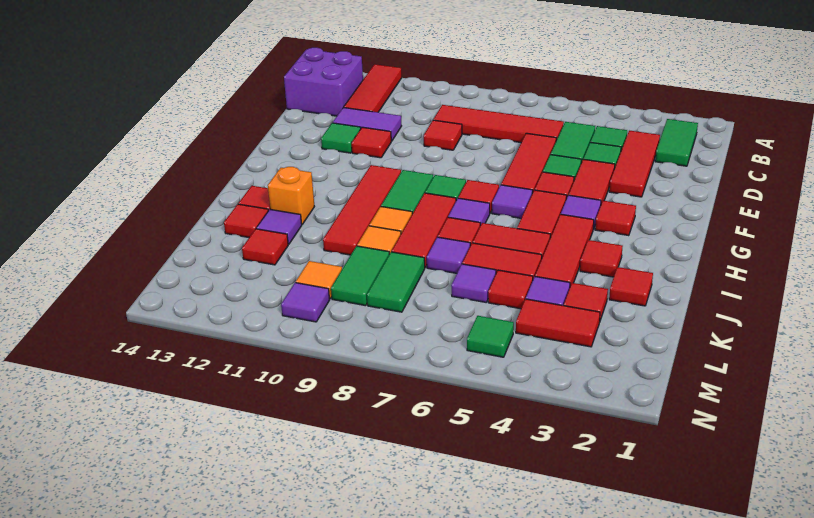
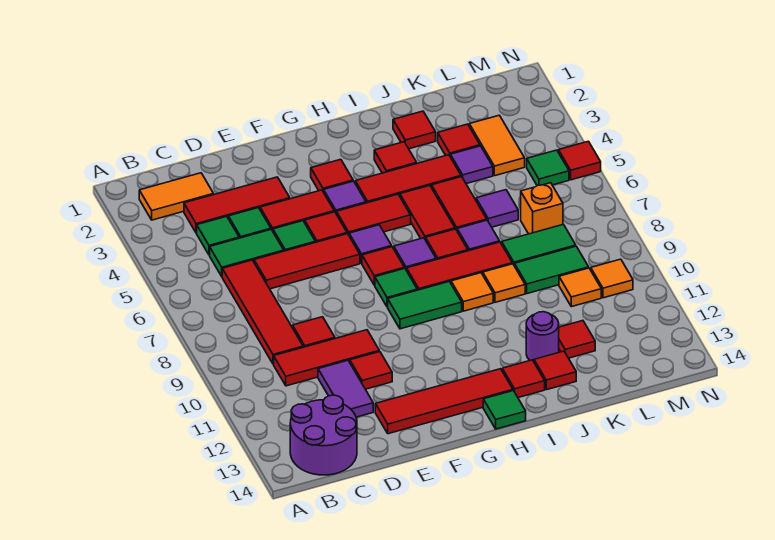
red tile A12:C12 level 1 -> red tile C10:E10 level 1
green tile B2:C2 level 1 -> orange tile B2:C2 level 1
purple brick B13:C14 level 1 -> purple round brick B13:C14 level 1
green tile E12 level 1 -> green tile H14 level 1
red tile G10:J10 level 1 -> red tile E13:H13 level 1
orange brick I12 level 1 -> orange brick L7 level 1
purple tile J12 level 1 -> purple round brick J12 level 1
red tile K5 level 1 -> red tile N5 level 1
red tile L3:L4 level 1 -> orange tile L3:L4 level 1
purple tile M10 level 1 -> orange tile M10 level 1

